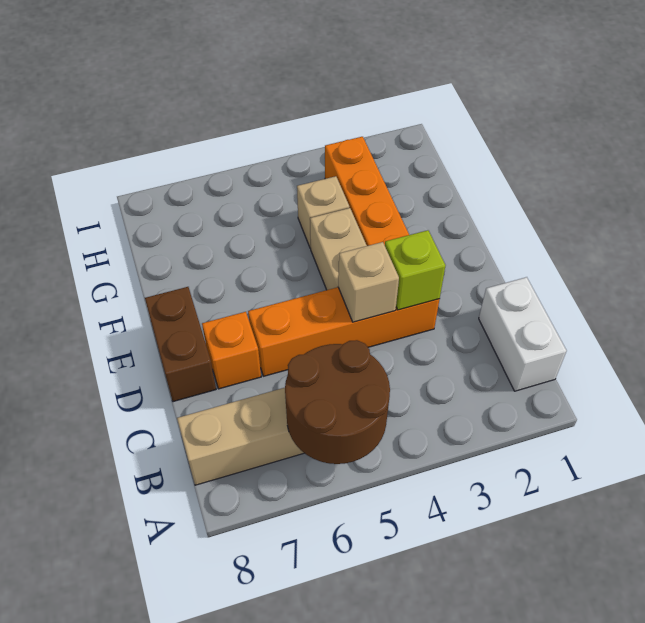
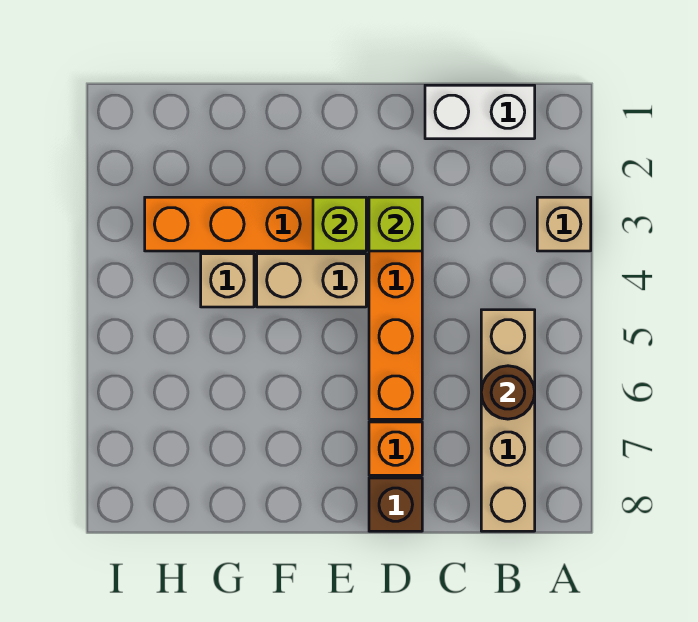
brown round brick A5:B6 level 2 -> brown round brick B6 level 2
tan brick D4 level 2 -> tan brick A3 level 1
brown brick D8:E8 level 1 -> brown brick D8 level 1
none -> lime brick E3 level 2

